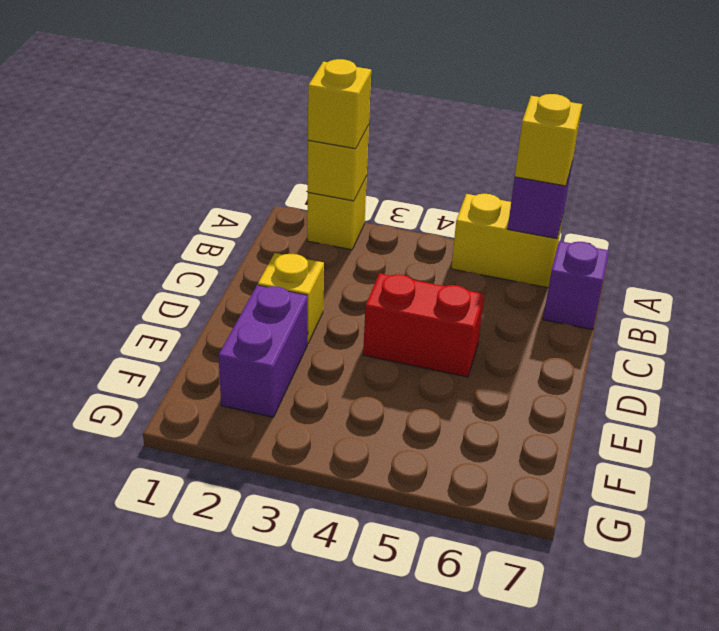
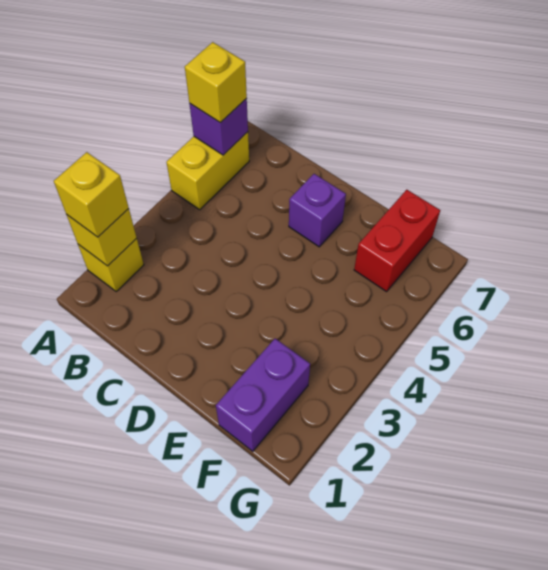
purple brick B7 level 1 -> purple brick D6 level 1
yellow brick D2 level 1 -> none
red brick D4:D5 level 1 -> red brick F6:F7 level 1
purple brick E2:F2 level 1 -> purple brick F1:F2 level 1

